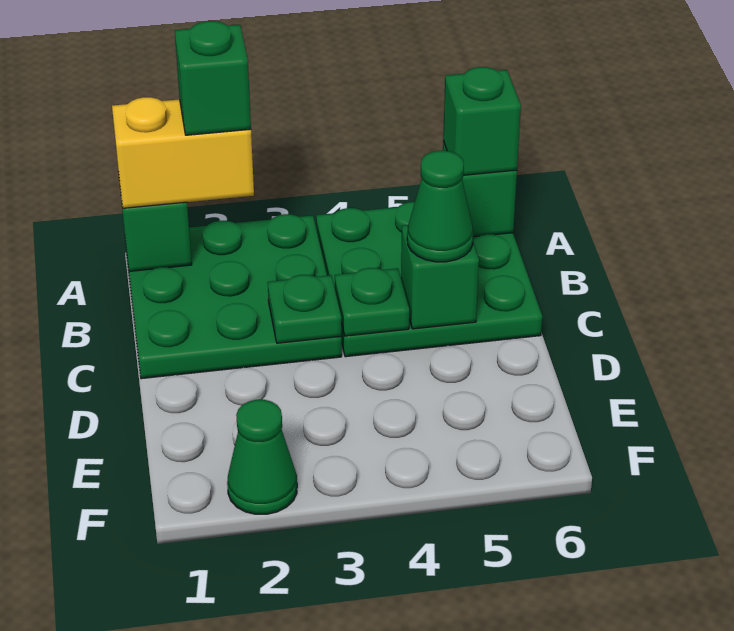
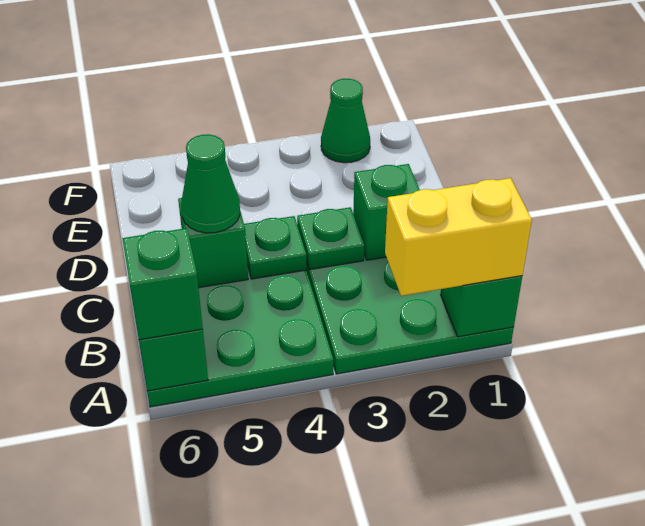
green brick A2 level 4 -> green brick C2 level 2

